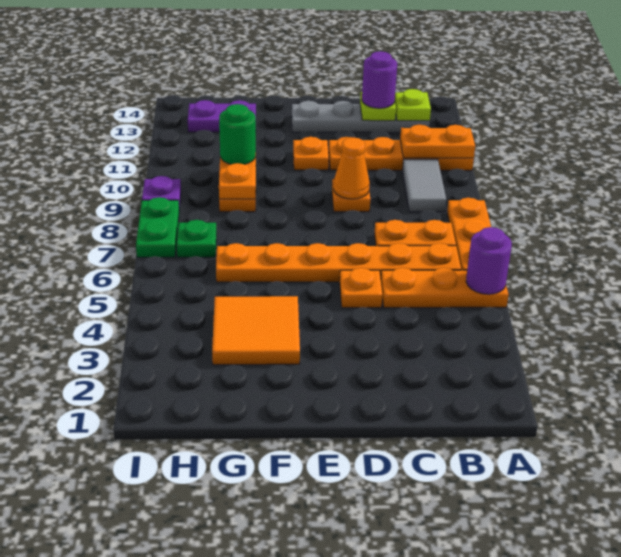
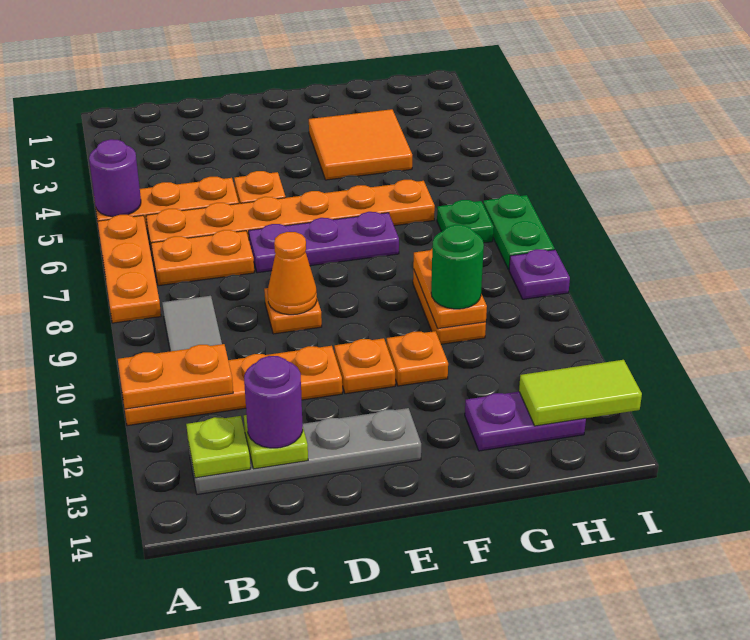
none -> purple plate D7:F7 level 1
none -> orange plate F11 level 1
none -> lime tile H13:I13 level 2

